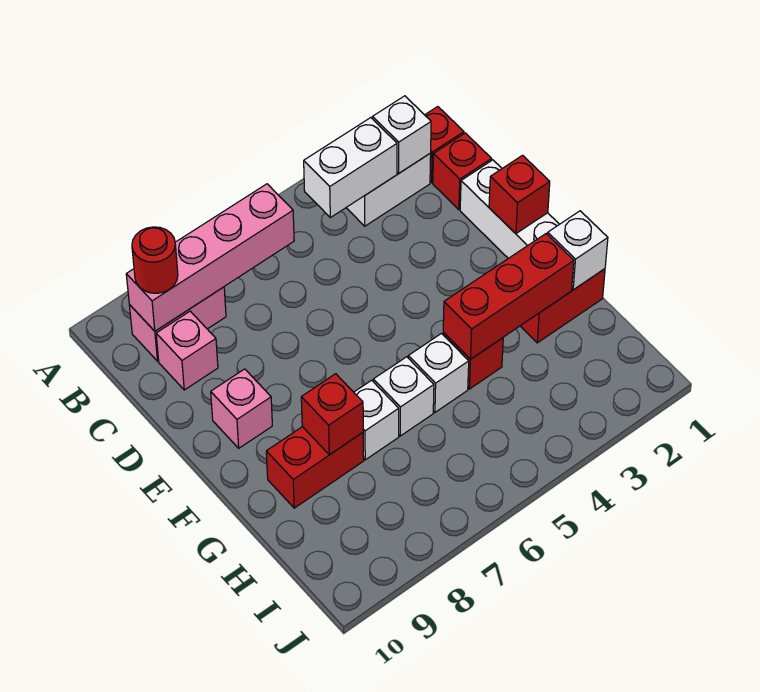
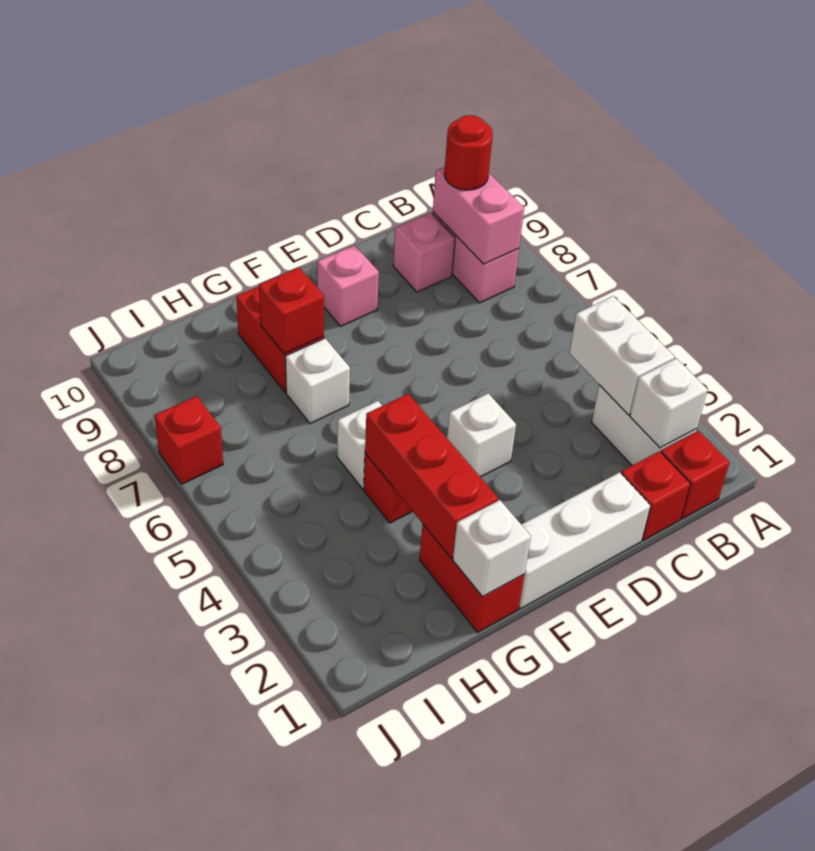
pink brick B6:B9 level 2 -> pink brick B8:B9 level 2
red brick E1 level 2 -> red brick J7 level 1
white brick G6 level 1 -> white brick E4 level 1

